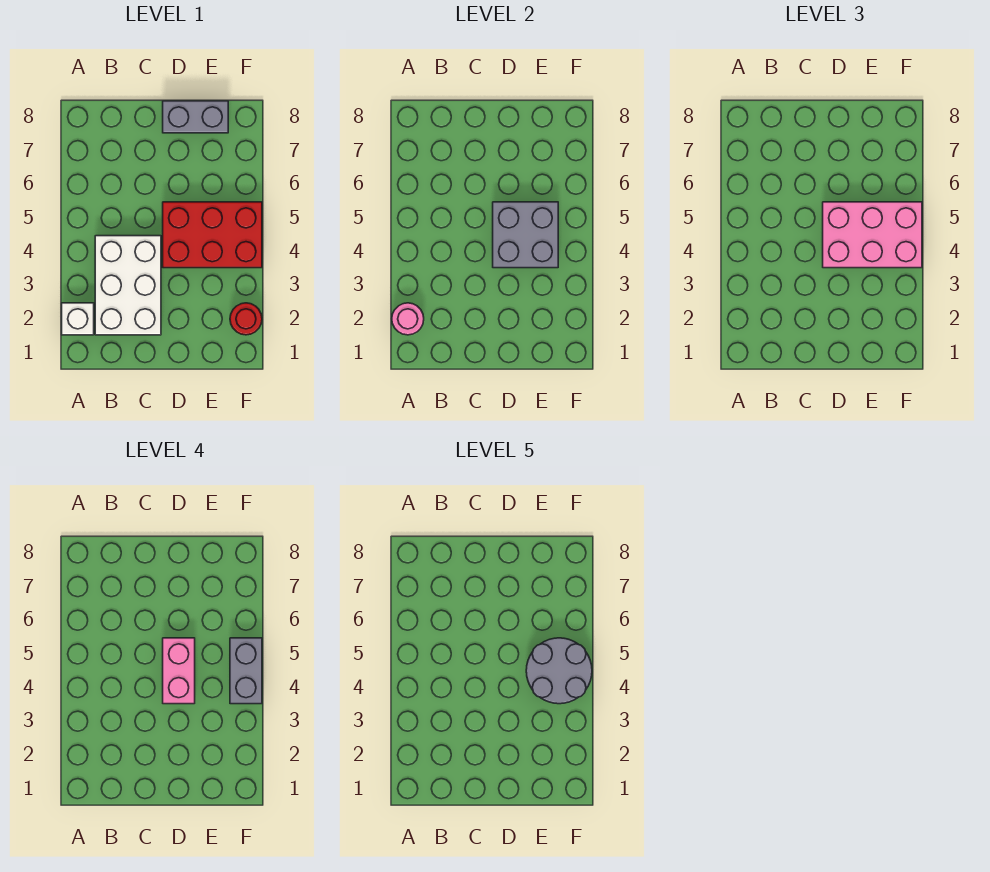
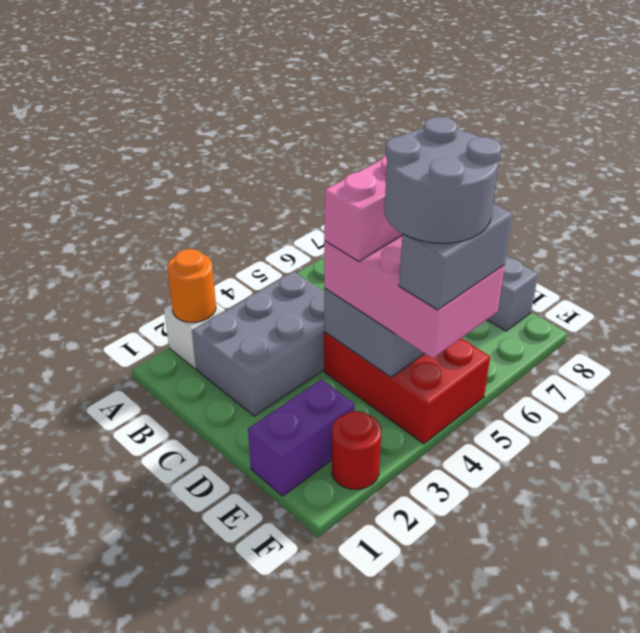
pink round brick A2 level 2 -> orange round brick A2 level 2
white brick B2:C4 level 1 -> grey brick B2:C4 level 1
none -> purple brick E1:E2 level 1

